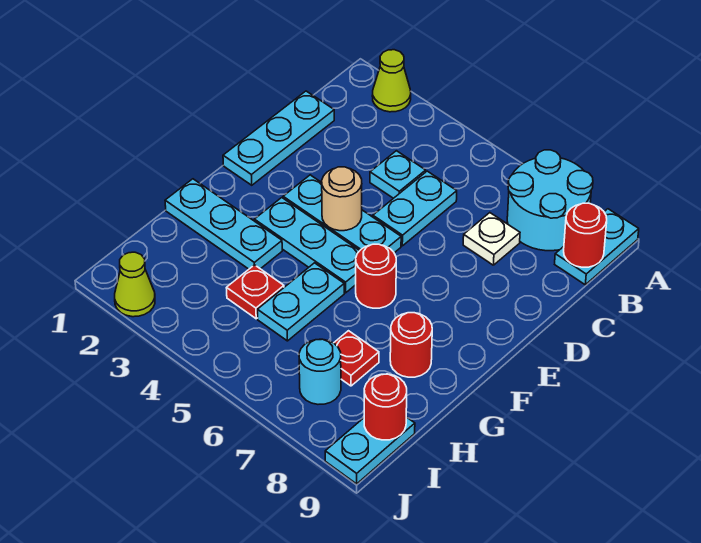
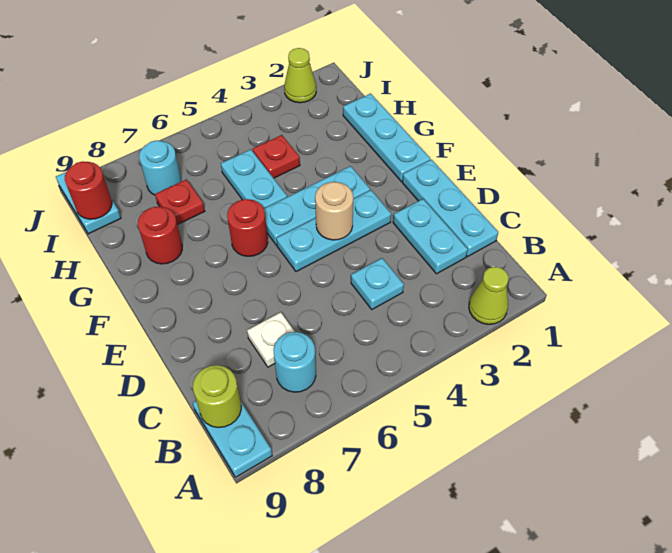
cyan round brick A7:B8 level 1 -> cyan round brick B7 level 1
red round brick B9 level 2 -> lime round brick B9 level 2
cyan plate C5:D5 level 1 -> cyan plate C2:D2 level 1
cyan plate G1:G3 level 1 -> cyan plate F1:H1 level 1

